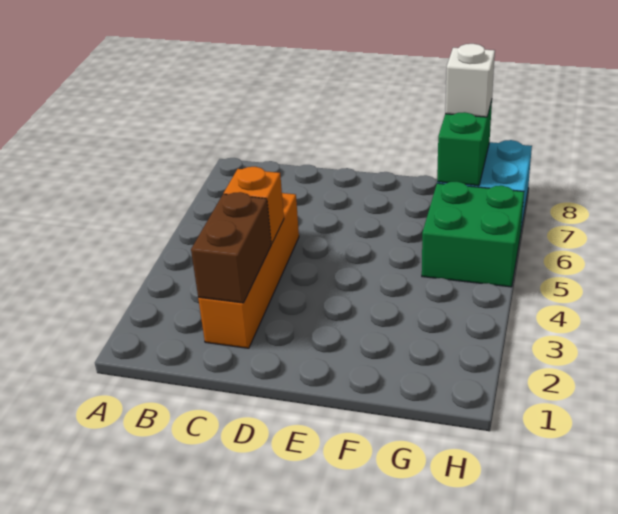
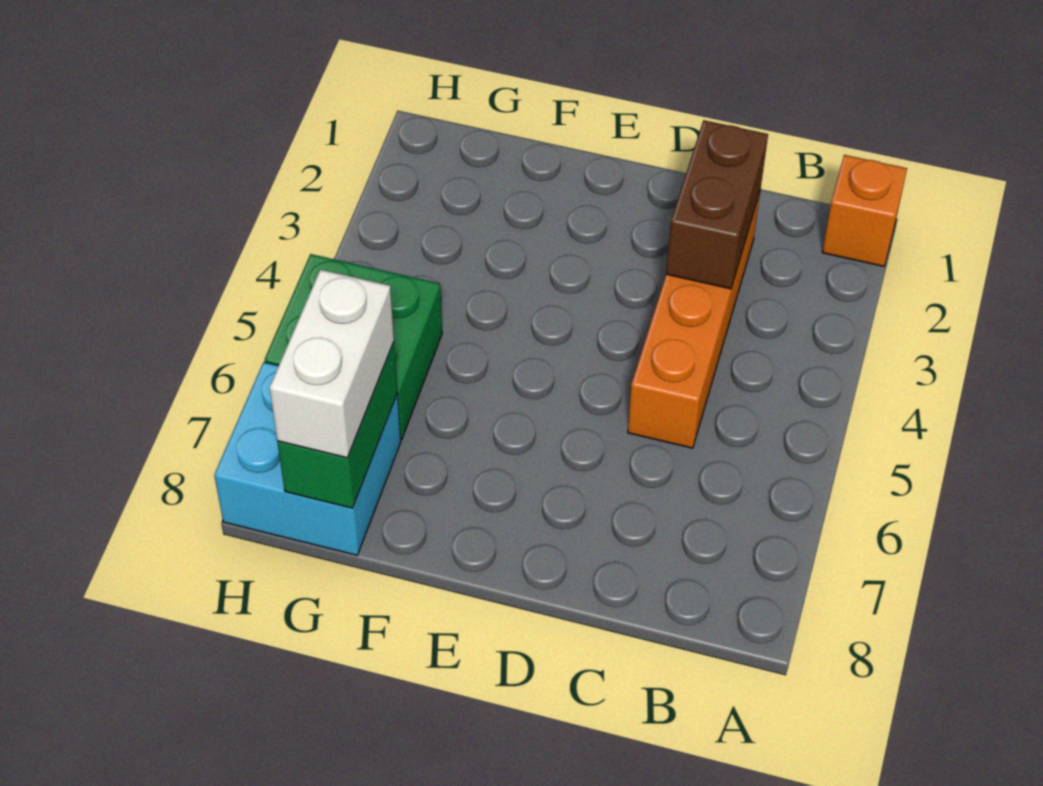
orange brick C4 level 2 -> orange brick A1 level 1
white brick G8 level 3 -> white brick G7:G8 level 3

